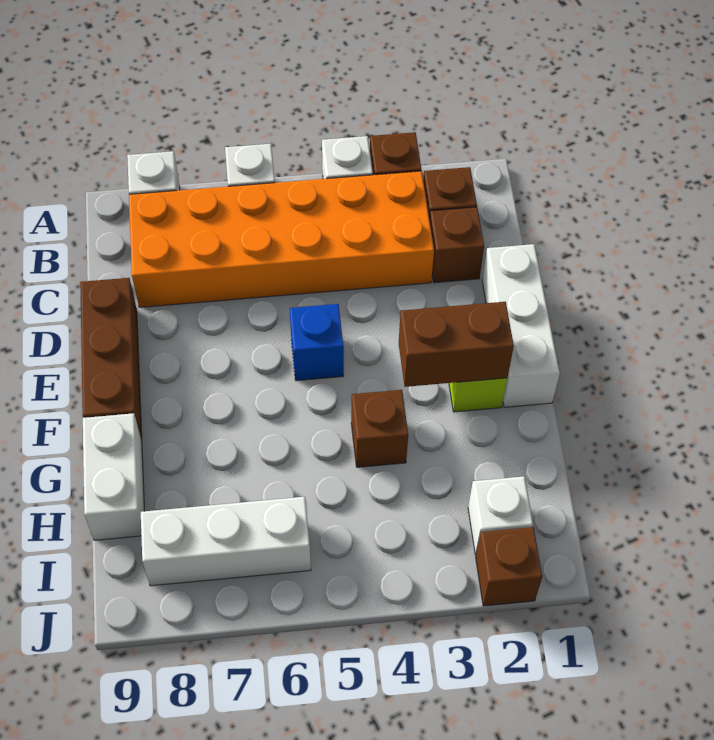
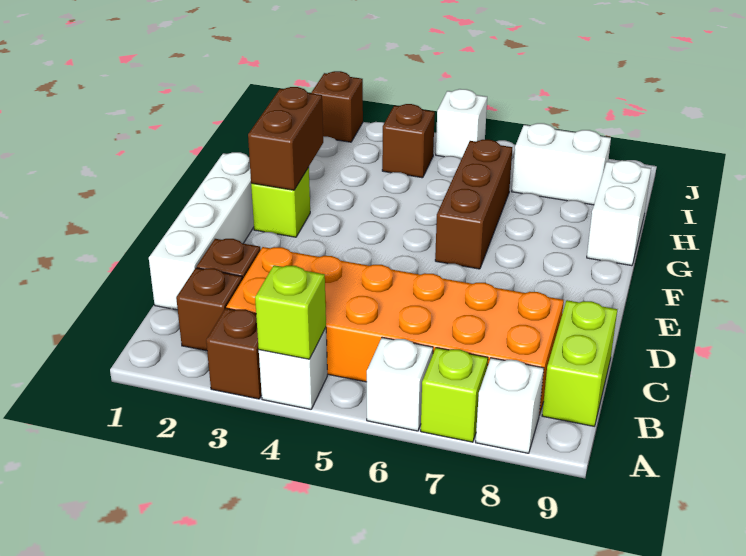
none -> lime brick A4 level 2
none -> lime brick A7 level 1
none -> lime brick B9:C9 level 1
white brick D1:F1 level 1 -> white brick C1:F1 level 1
brown brick D9:F9 level 1 -> brown brick F6:H6 level 1
blue brick E5 level 1 -> none
brown brick F2:F3 level 2 -> brown brick F2:G2 level 2
brown brick G4 level 1 -> brown brick I4 level 1
white brick I2 level 1 -> white brick J5 level 1
white brick I6:I8 level 1 -> white brick I7:I8 level 1

